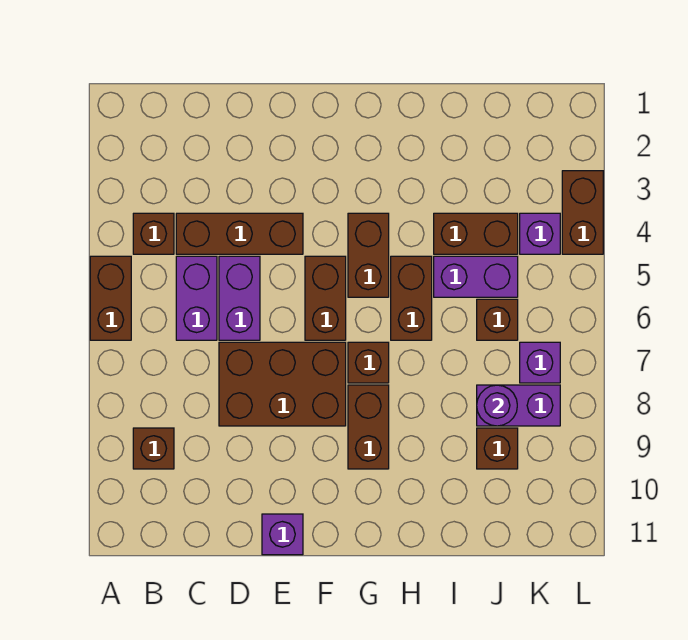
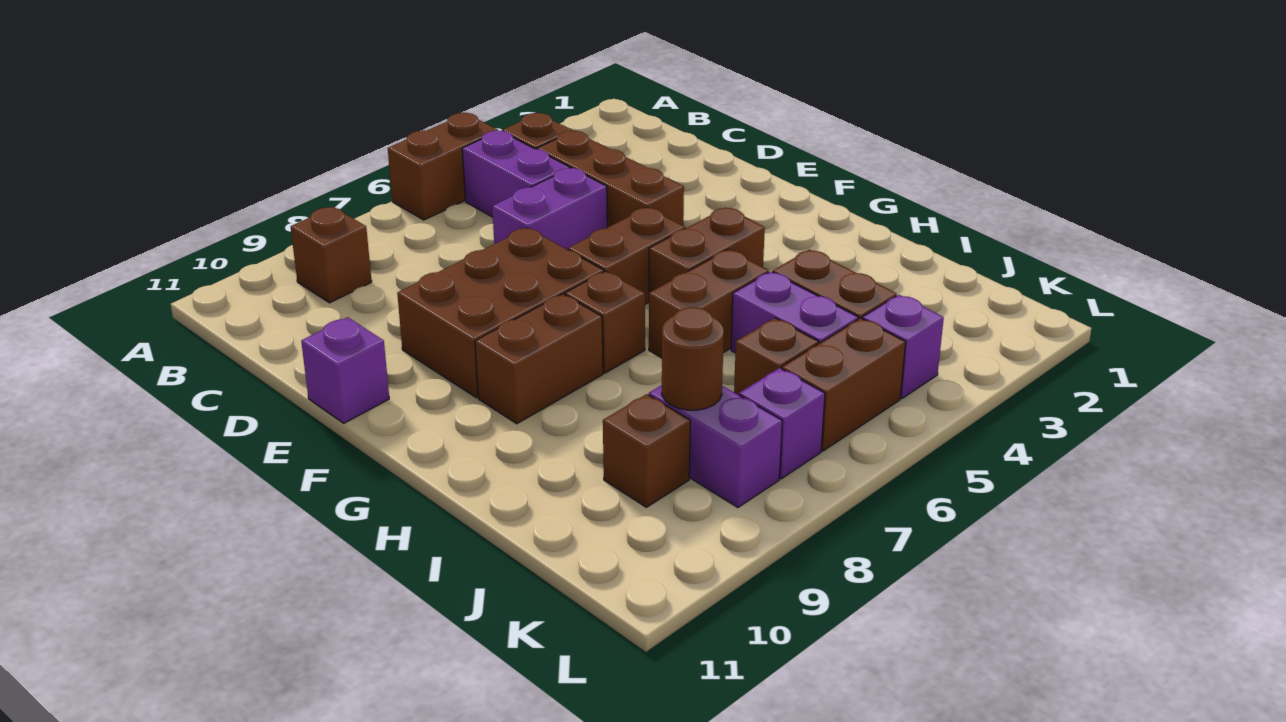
purple brick C5:C6 level 1 -> purple brick B5:C5 level 1
brown brick D7:F8 level 1 -> brown brick E7:F9 level 1
purple round brick J8 level 2 -> brown round brick J8 level 2
brown brick L3:L4 level 1 -> brown brick K5:K6 level 1

